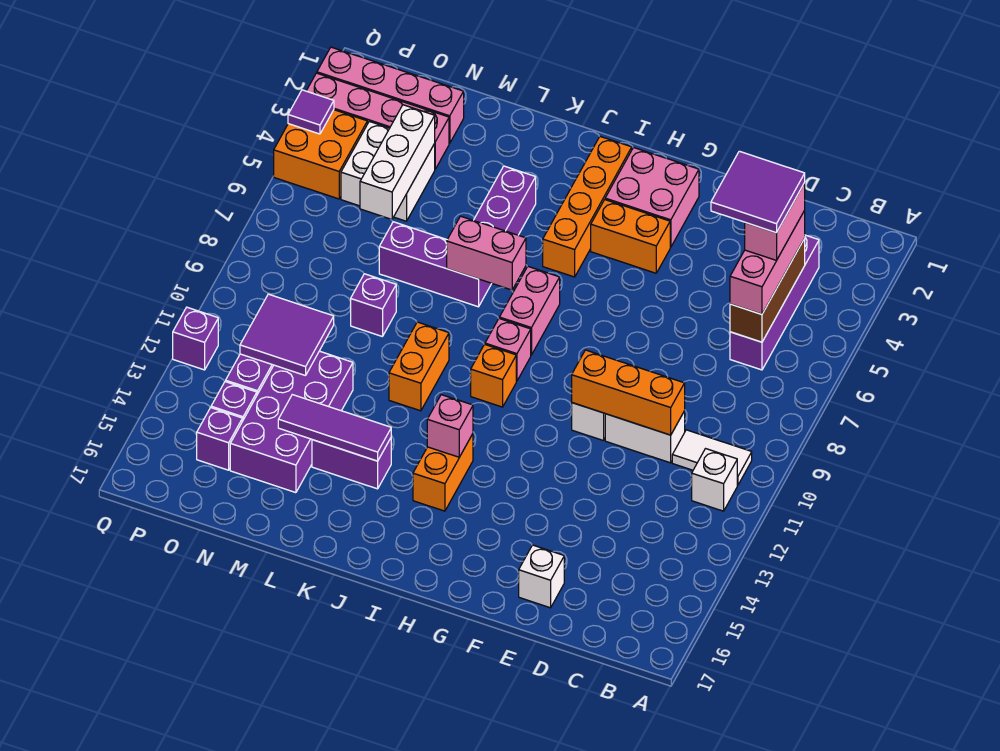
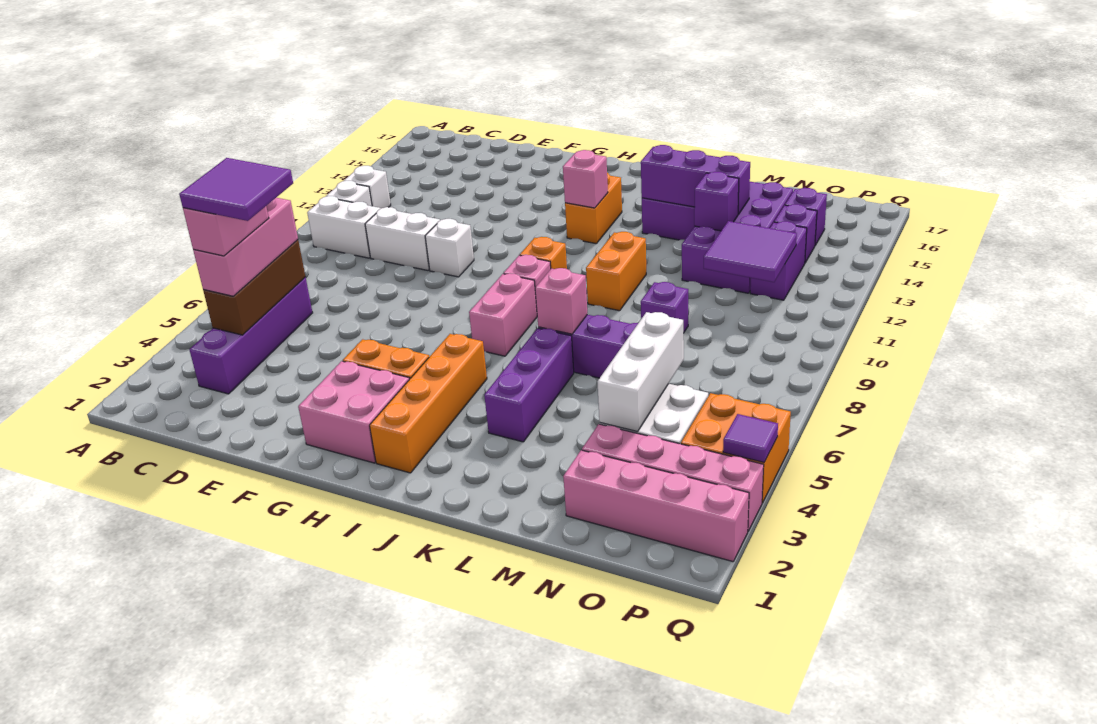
white tile B10:C10 level 1 -> white brick B10:C10 level 1
orange brick D10:F10 level 2 -> none
white brick E16 level 1 -> white brick B12 level 1
pink brick J7:K7 level 2 -> pink brick K7 level 2
purple tile K14:M14 level 2 -> purple brick K14:M14 level 2
purple brick Q12 level 1 -> purple brick M13 level 2

